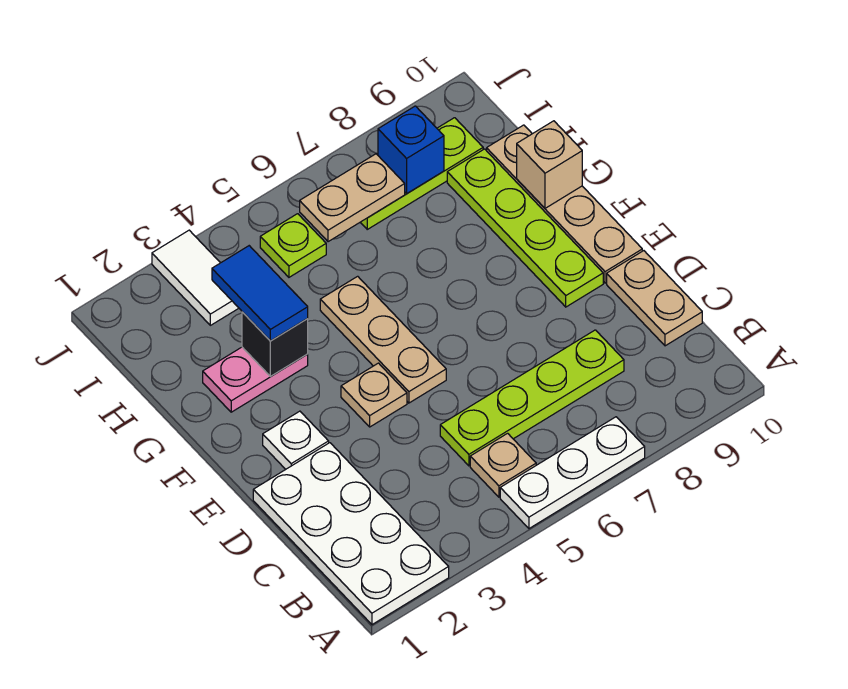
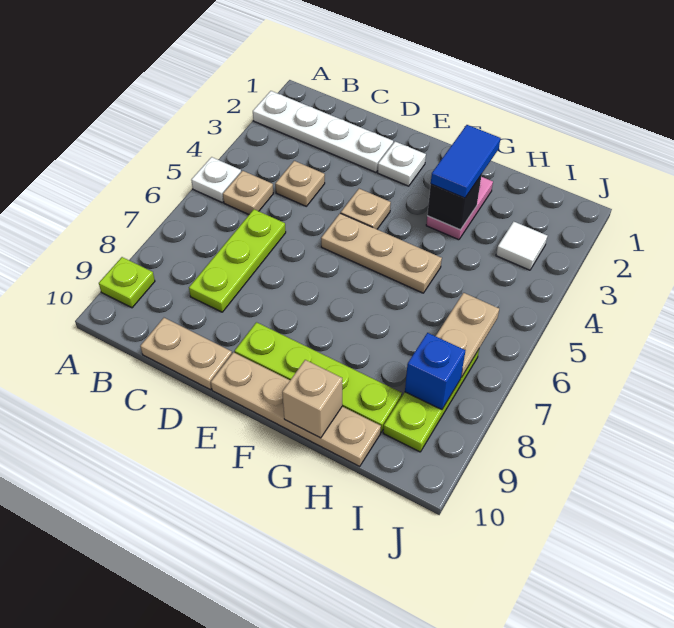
white plate A1:D2 level 1 -> white plate A2:D2 level 1
white plate A5:A7 level 1 -> white plate A5 level 1
none -> tan plate C4 level 1
lime plate C5:C8 level 1 -> lime plate C6:C8 level 1
blue tile G3:H3 level 3 -> blue tile G2:G3 level 3
white tile I3:J3 level 1 -> white tile I3 level 1
lime plate I5 level 1 -> lime plate A9 level 1

